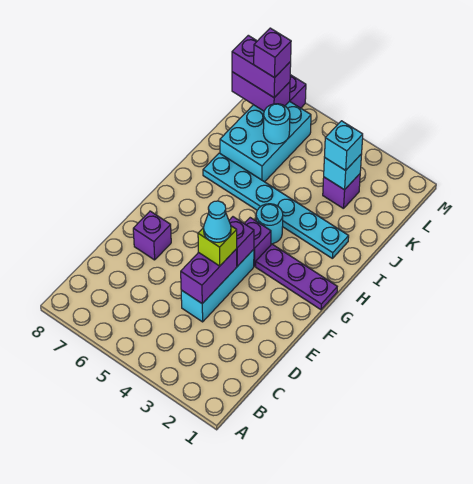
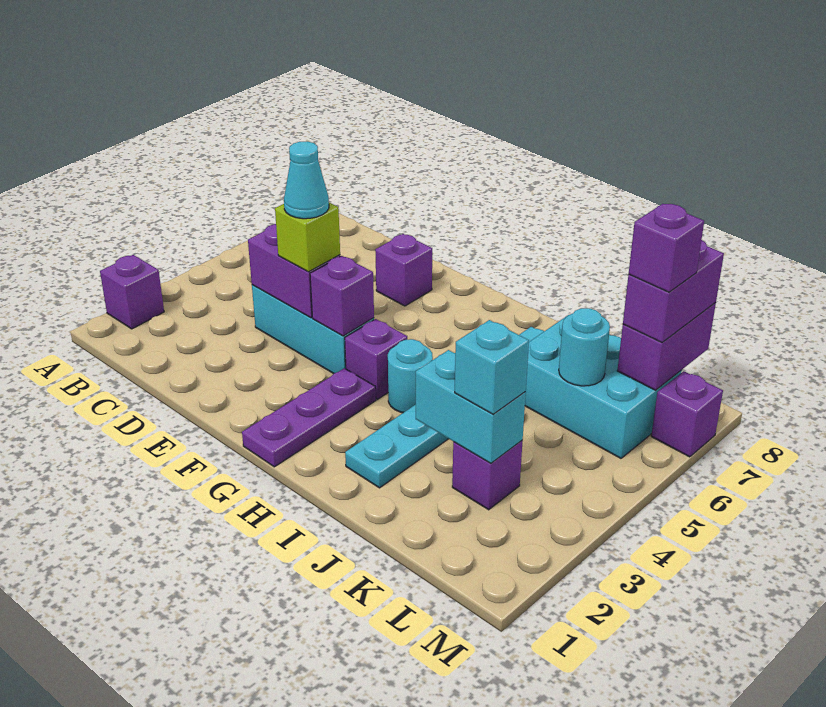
none -> purple brick A2 level 1
cyan brick K3 level 2 -> cyan brick J3:K3 level 2

